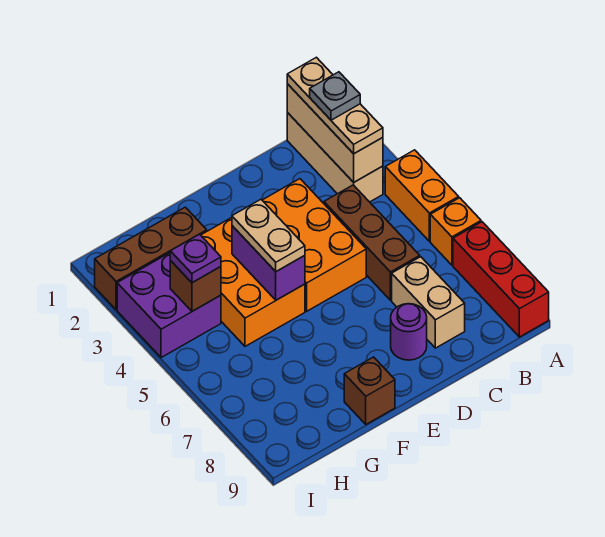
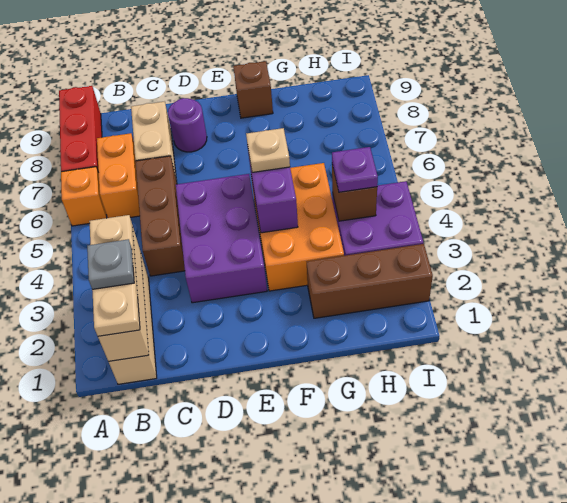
orange brick A4:A5 level 1 -> orange brick B6:B7 level 1
orange brick D3:E5 level 1 -> purple brick D3:E5 level 1
tan plate F4:F5 level 3 -> tan plate F5 level 3

